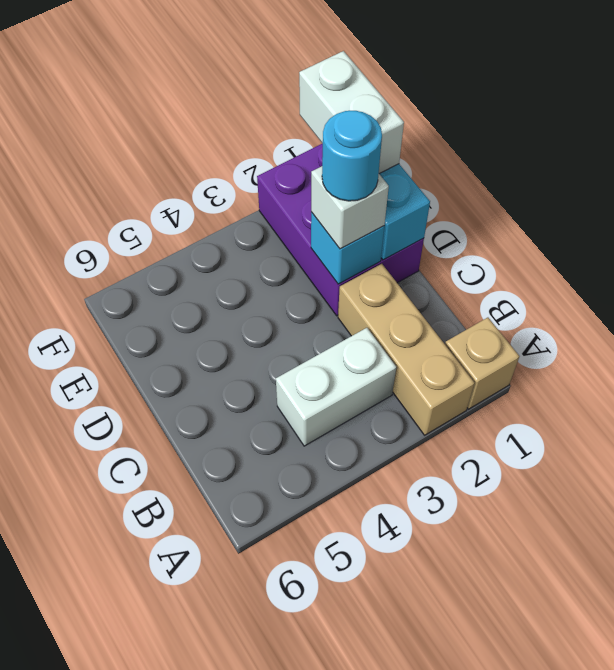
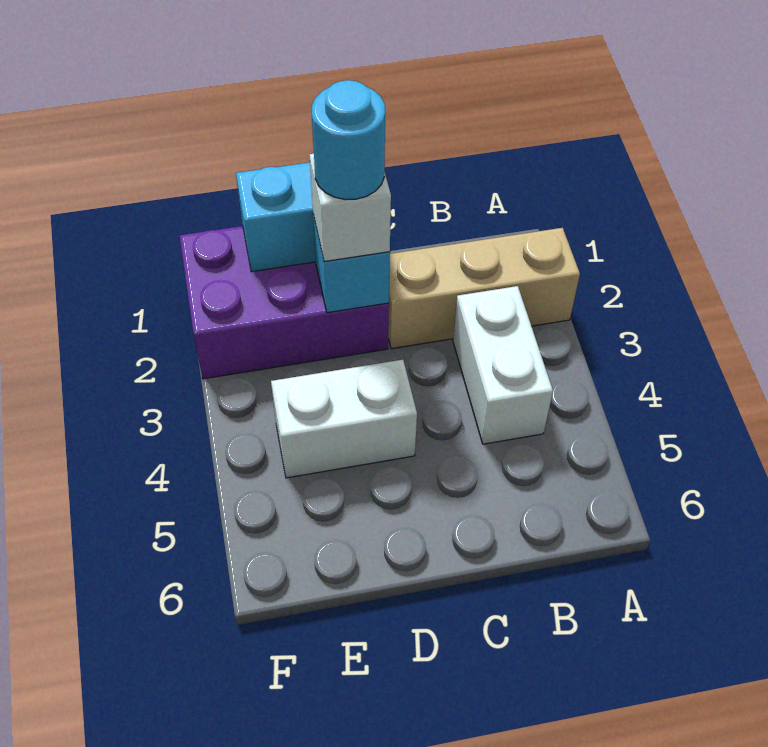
tan brick A1 level 1 -> none
white brick E1:F1 level 3 -> white brick D4:E4 level 1

